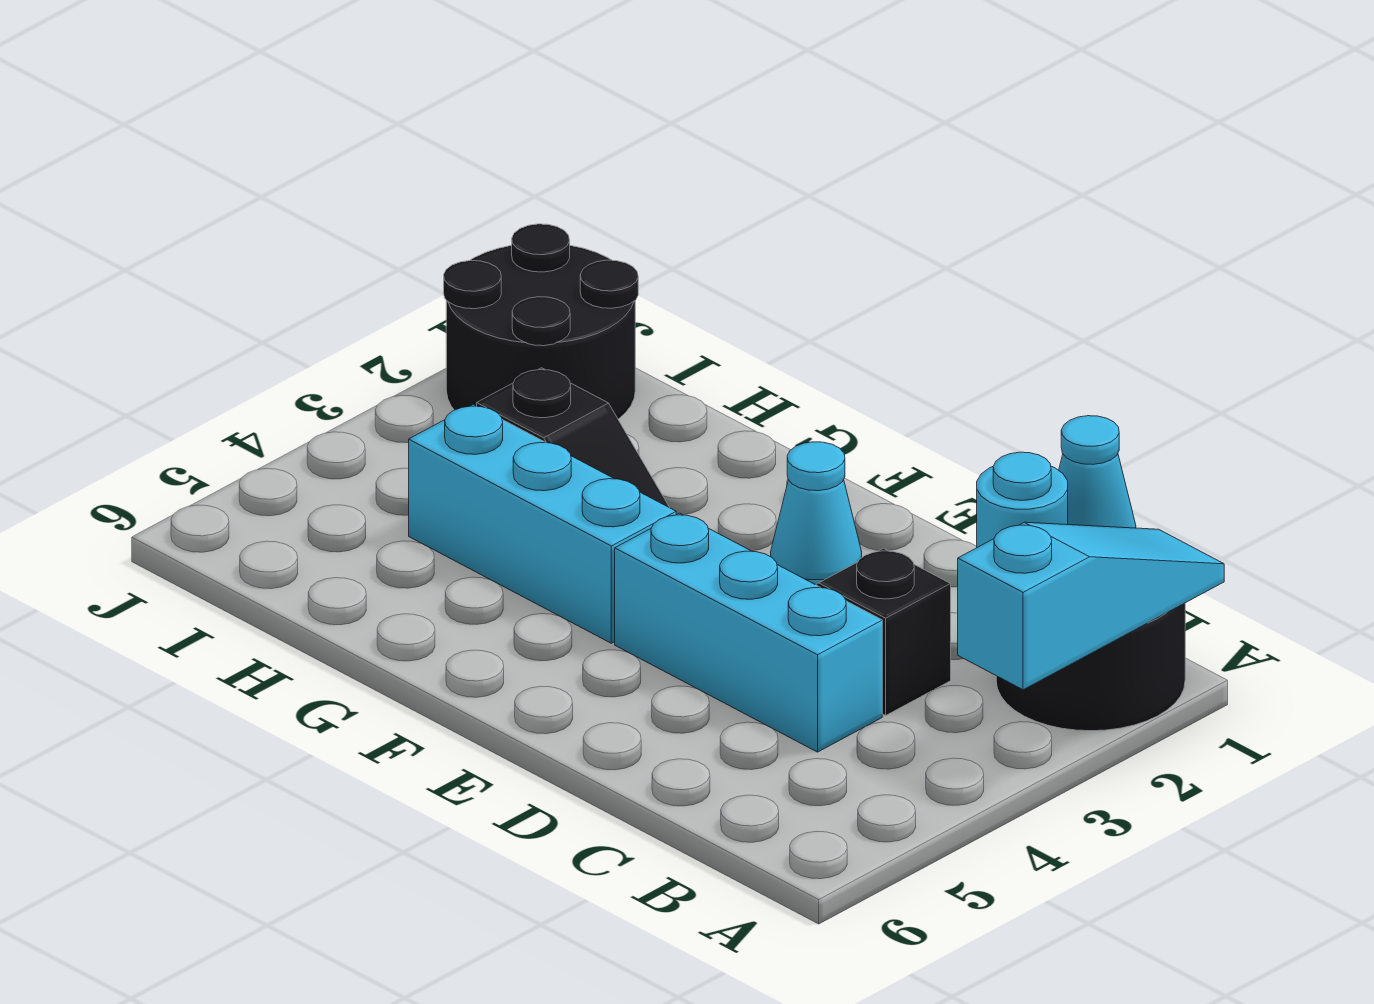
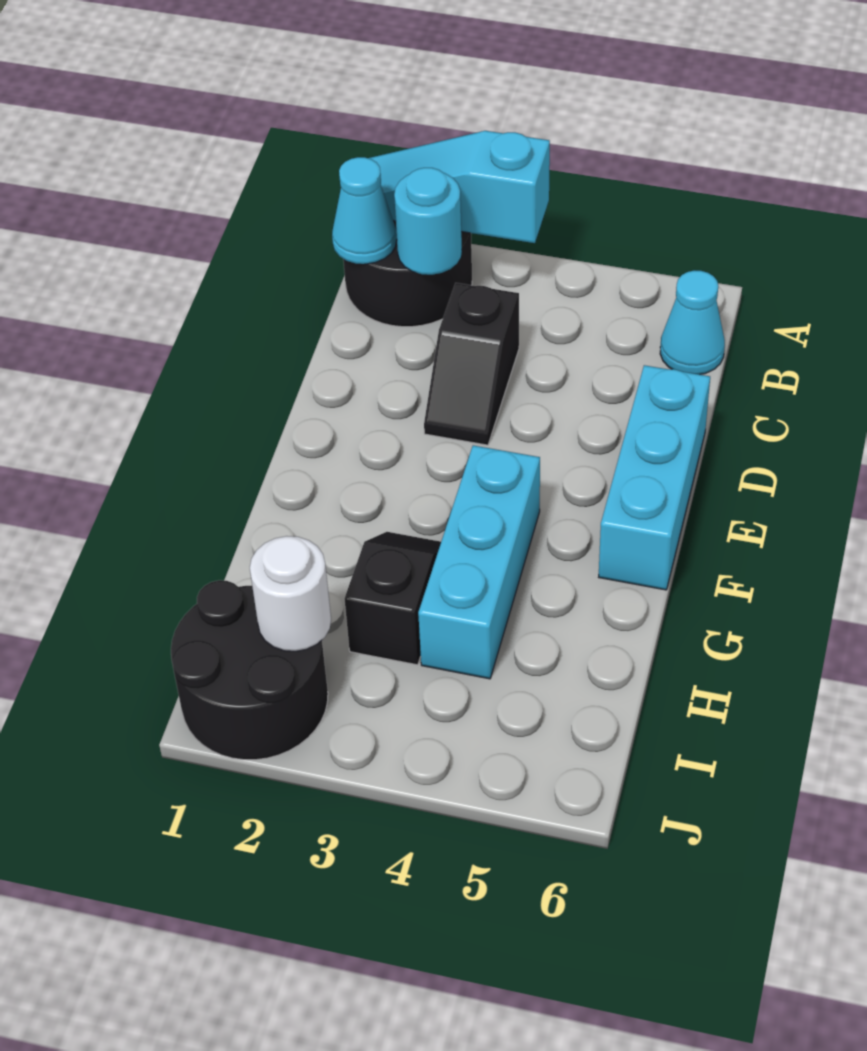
cyan brick C4:E4 level 1 -> cyan brick D6:F6 level 1
cyan cone E2 level 1 -> cyan cone B6 level 1
none -> white round brick I2 level 2

